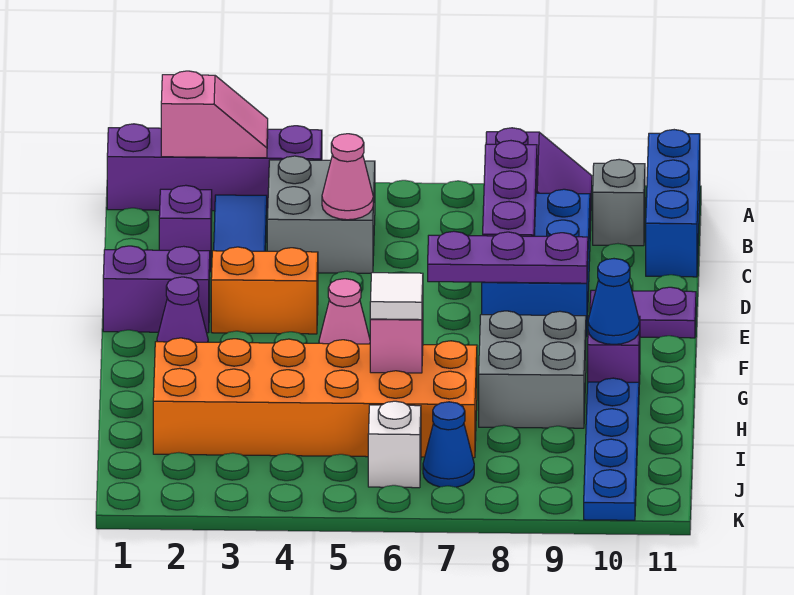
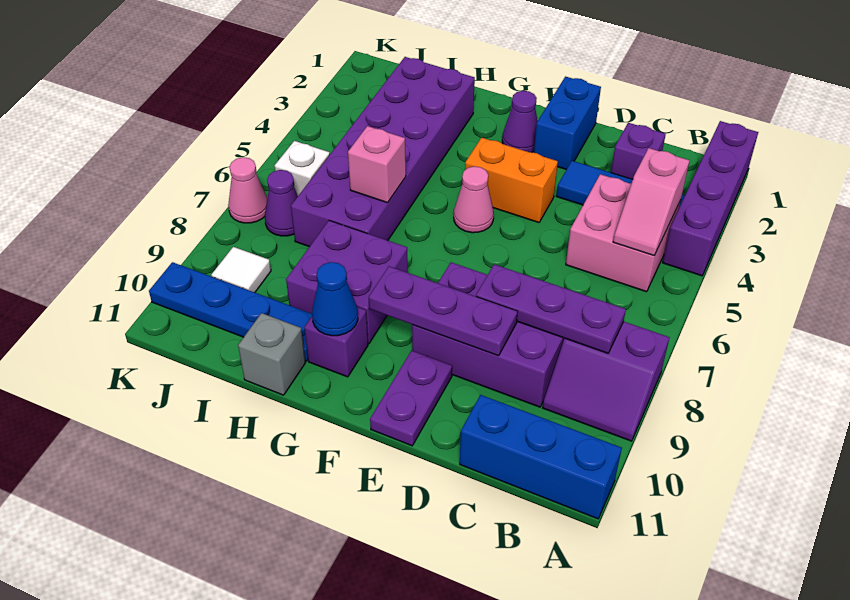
pink slope A2:A3 level 2 top 2 -> pink slope B4:B5 level 2 top 4
grey brick B4:C5 level 1 -> pink brick B4:C5 level 1
grey brick B10 level 1 -> grey brick H11 level 1
pink cone C5 level 2 -> pink cone K7 level 1
blue brick C8:E9 level 1 -> purple brick C8:E9 level 1
purple brick E1:E2 level 1 -> blue brick E1:E2 level 1
orange brick E3:E4 level 1 -> orange brick E4:F4 level 1
purple plate E7:E9 level 2 -> purple plate D9:F9 level 2
grey brick G8:H9 level 1 -> purple brick G8:H9 level 1
orange brick H2:I7 level 1 -> purple brick H2:I7 level 1
white tile H6 level 3 -> white tile J9 level 1
blue cone J7 level 1 -> purple cone J7 level 1

